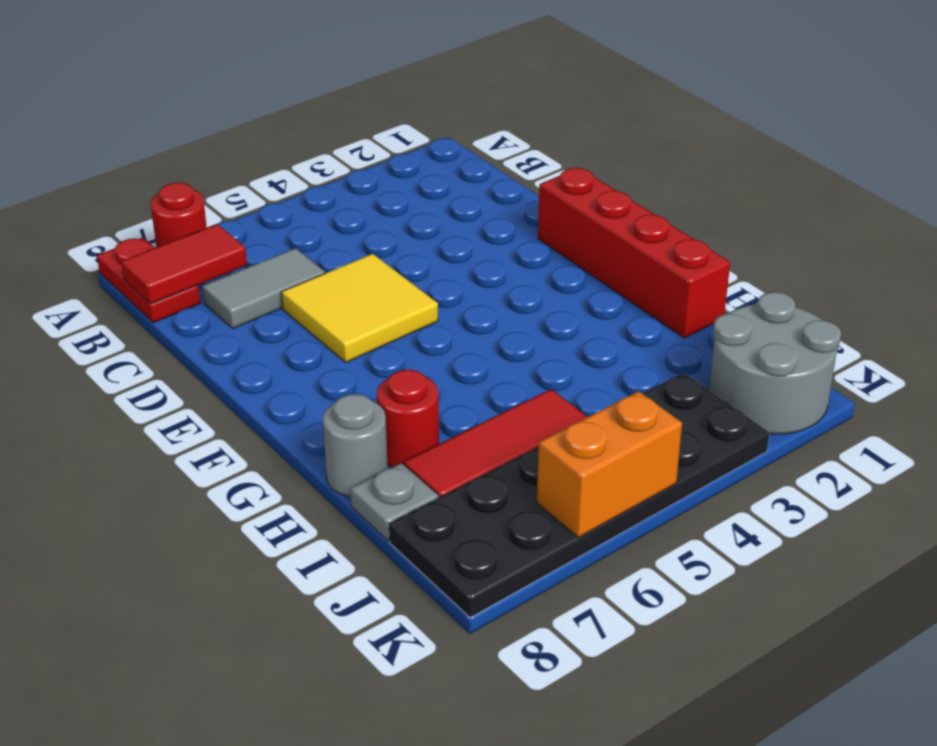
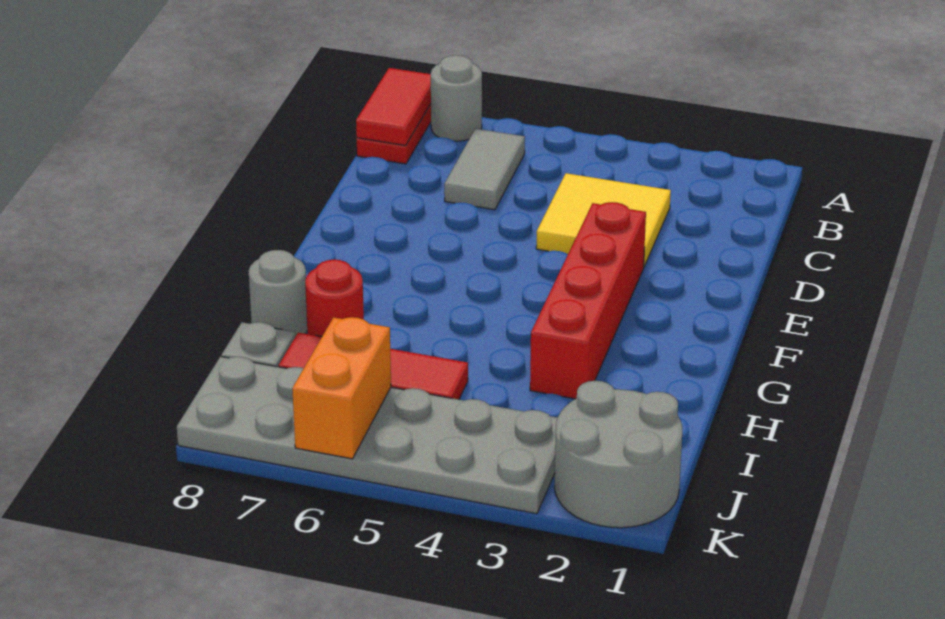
red round brick A7 level 1 -> grey round brick A7 level 1
red tile B7:B8 level 2 -> red tile A8:B8 level 2
grey tile C6:C7 level 1 -> grey tile B6:C6 level 1
yellow tile D5:E6 level 1 -> yellow tile C3:D4 level 1
red brick E1:H1 level 1 -> red brick E3:H3 level 1
black plate J3:K8 level 1 -> grey plate J3:K8 level 1
orange brick K5:K6 level 2 -> orange brick J6:K6 level 2

